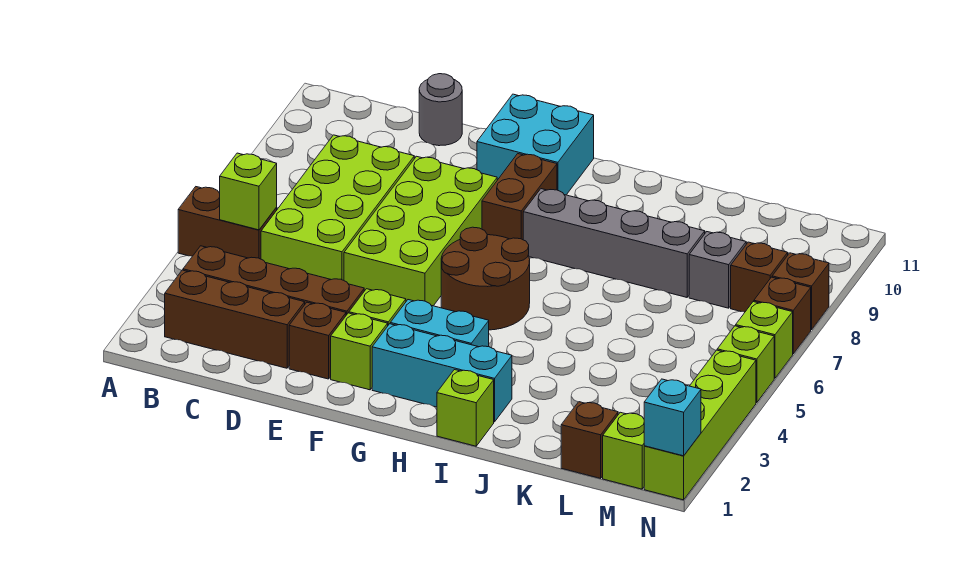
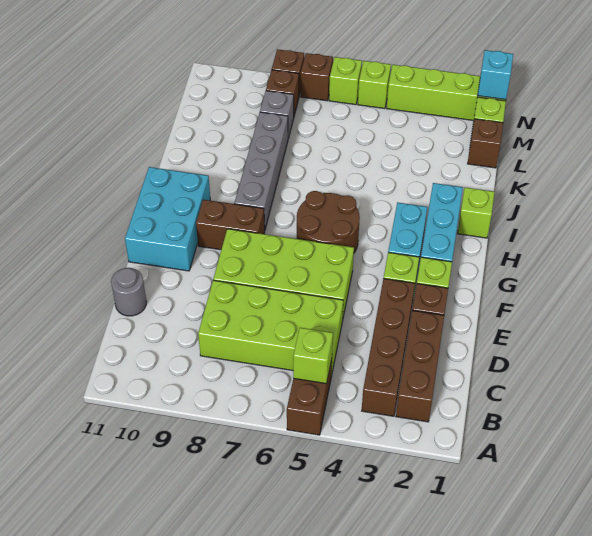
cyan brick F10:G11 level 1 -> cyan brick F10:H11 level 1

